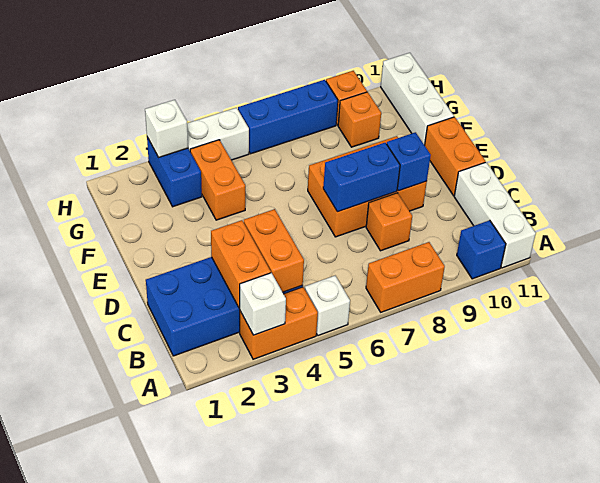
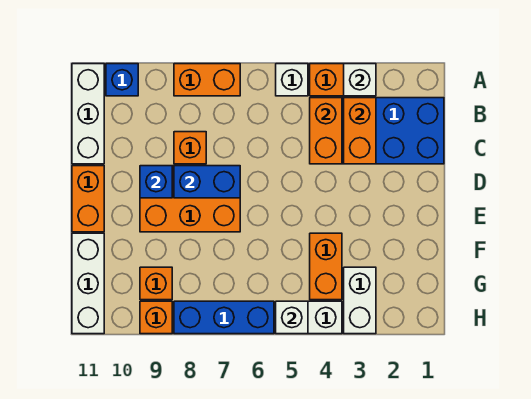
blue brick G3:H3 level 1 -> white brick G3:H3 level 1
white brick H3 level 2 -> white brick H5 level 2

